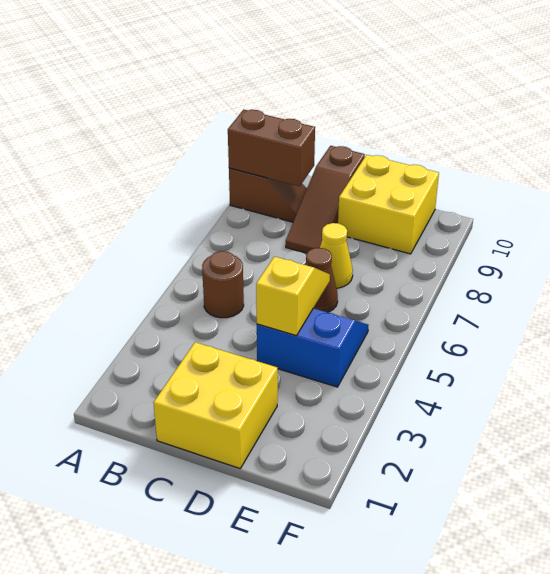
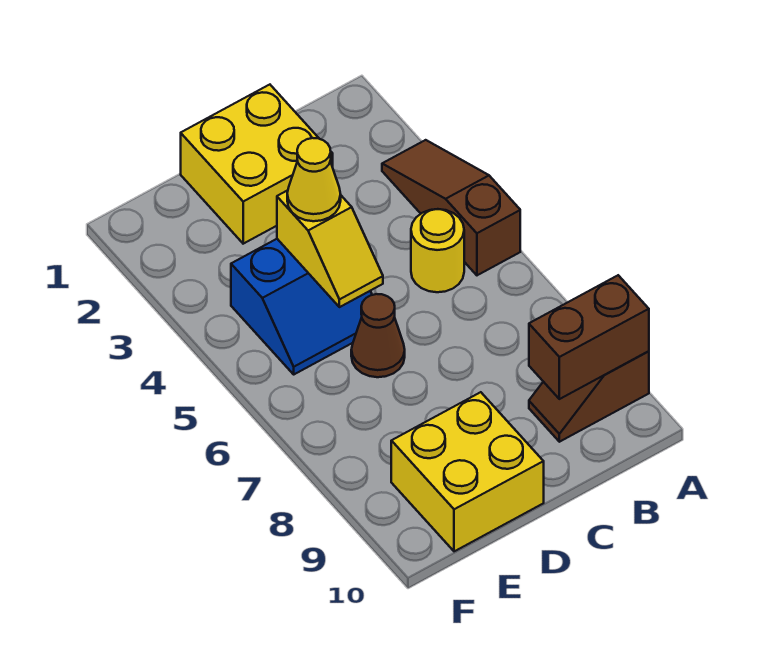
brown round brick B5 level 1 -> yellow round brick B5 level 1
brown slope C8:C10 level 1 top 10 -> brown slope A3:A5 level 1 top 5
yellow cone D7 level 1 -> yellow cone D4 level 3

